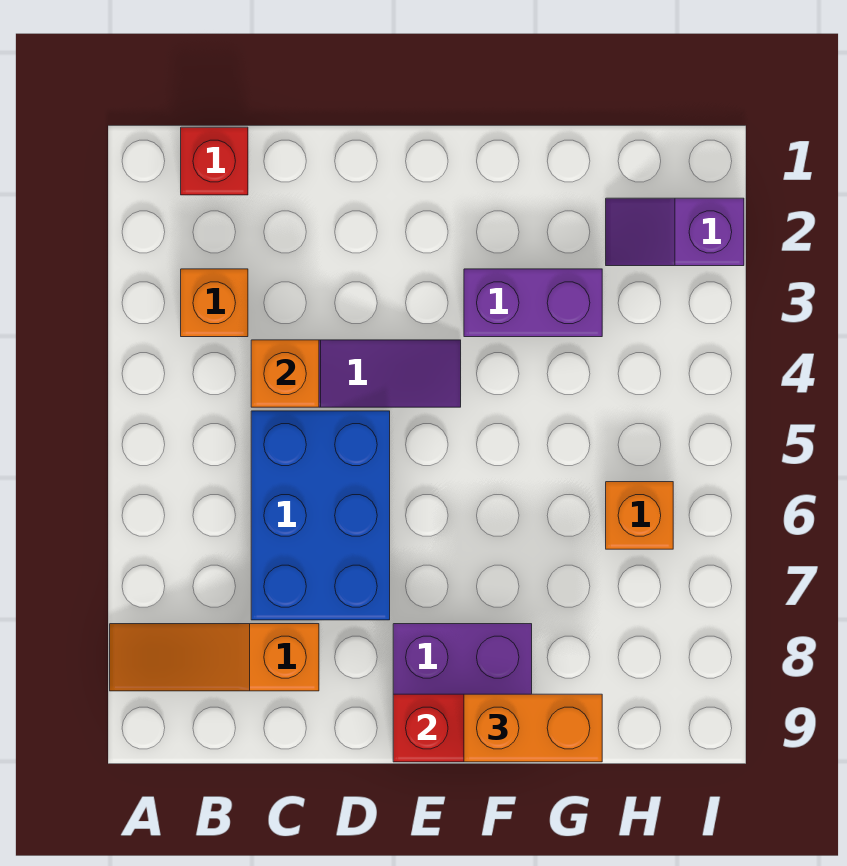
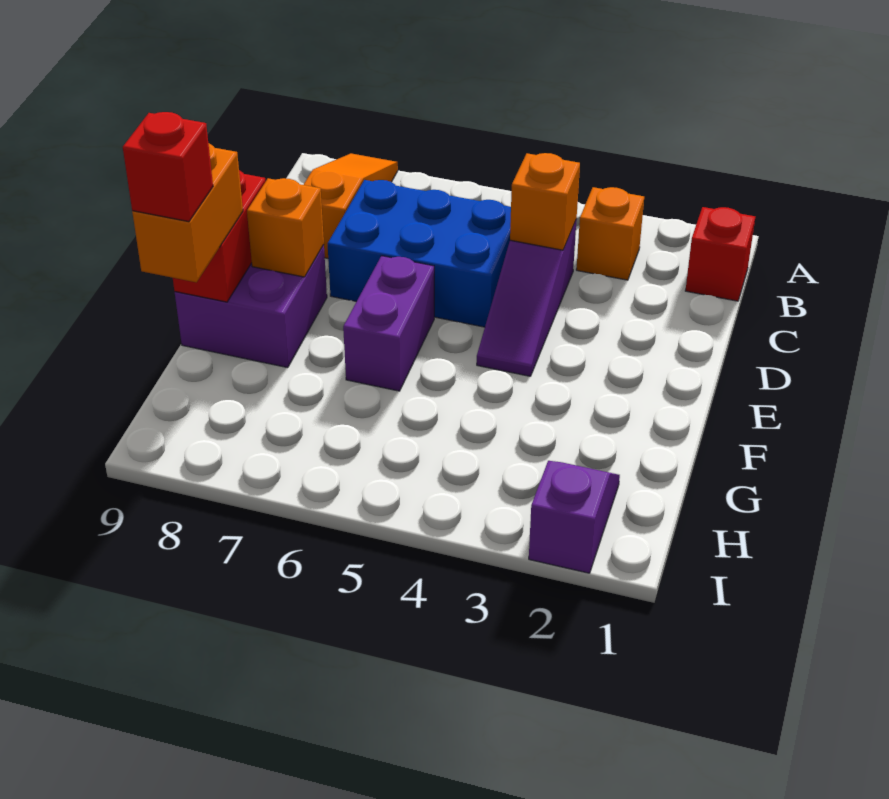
purple brick F3:G3 level 1 -> purple brick E6:F6 level 1
none -> red brick G9 level 4
orange brick H6 level 1 -> orange brick E8 level 2

